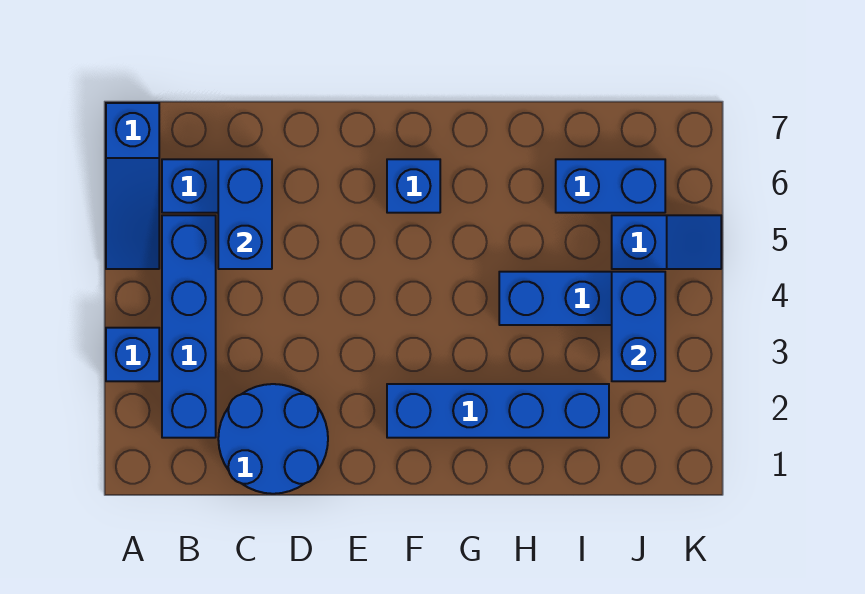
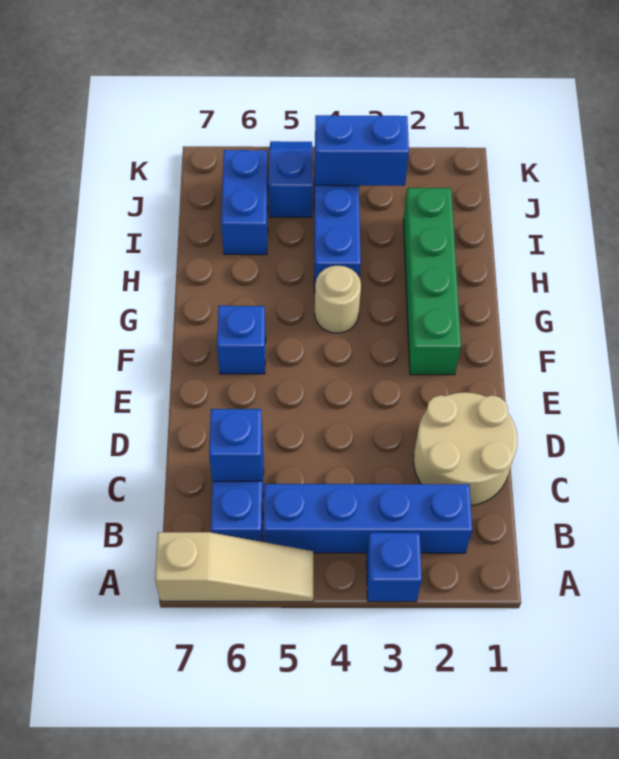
blue slope A5:A7 level 1 top 7 -> tan slope A5:A7 level 1 top 7
blue round brick C1:D2 level 1 -> tan round brick C1:D2 level 1
blue brick C5:C6 level 2 -> blue brick C6 level 2
blue brick F2:I2 level 1 -> green brick F2:I2 level 1
none -> tan round brick G4 level 1

